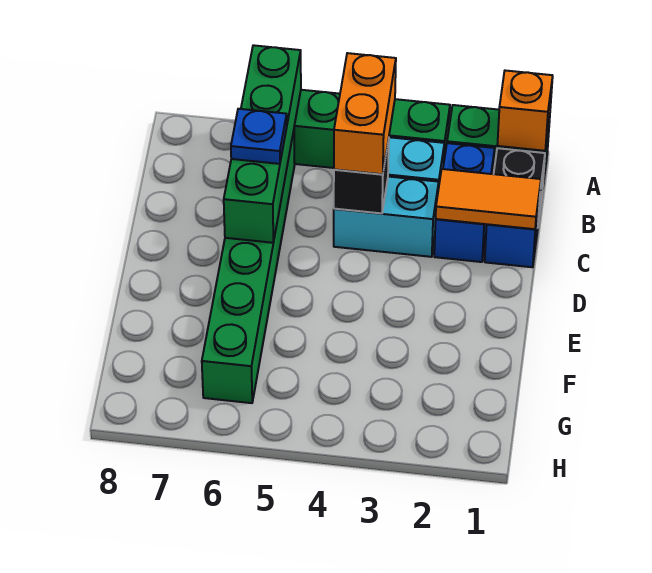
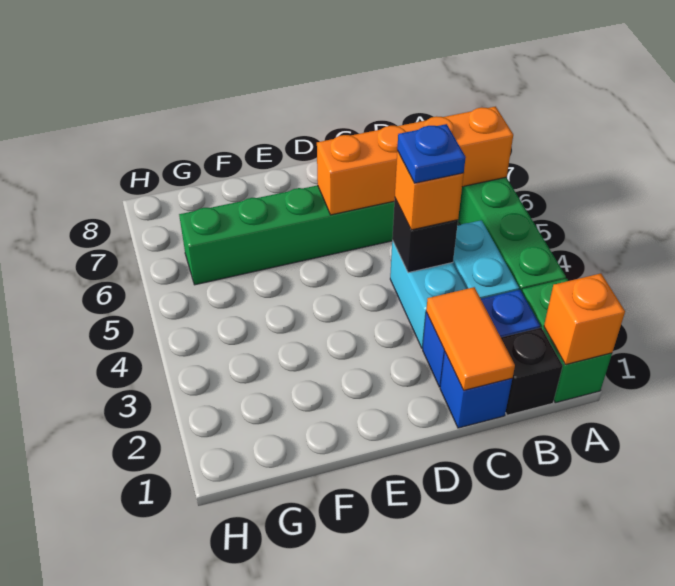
green brick A6:D6 level 2 -> orange brick A6:D6 level 2
orange brick B4:C4 level 3 -> orange brick C4 level 3
blue plate C6 level 3 -> blue plate C4 level 4

